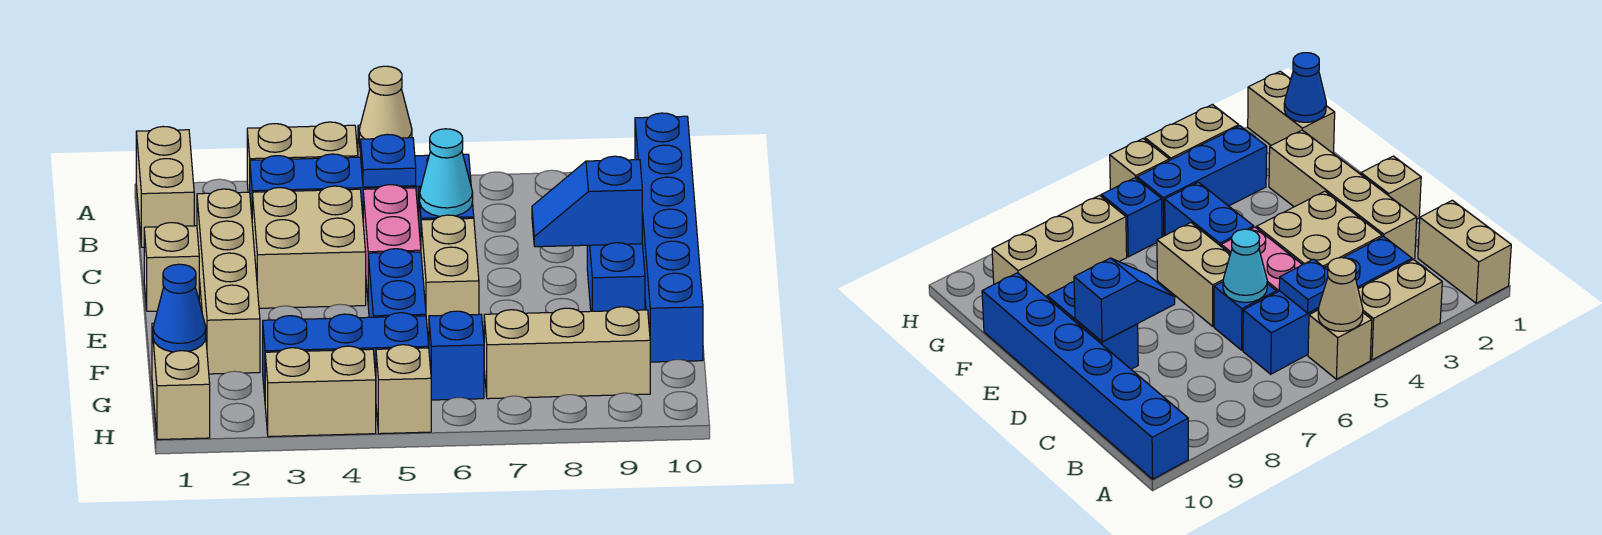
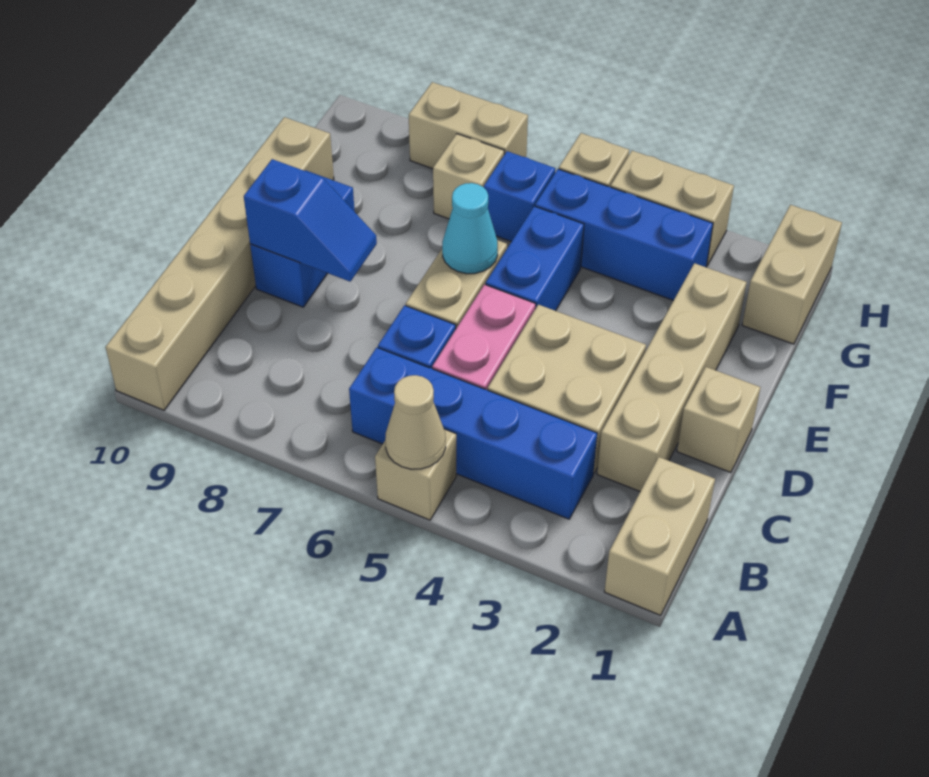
tan brick A3:A4 level 1 -> tan brick H7:H8 level 1
blue brick A10:F10 level 1 -> tan brick A10:F10 level 1
blue plate B5 level 2 -> none
cyan cone C6 level 2 -> cyan cone E6 level 2
blue cone G1 level 2 -> none
tan brick G7:G9 level 1 -> tan brick G7 level 1

